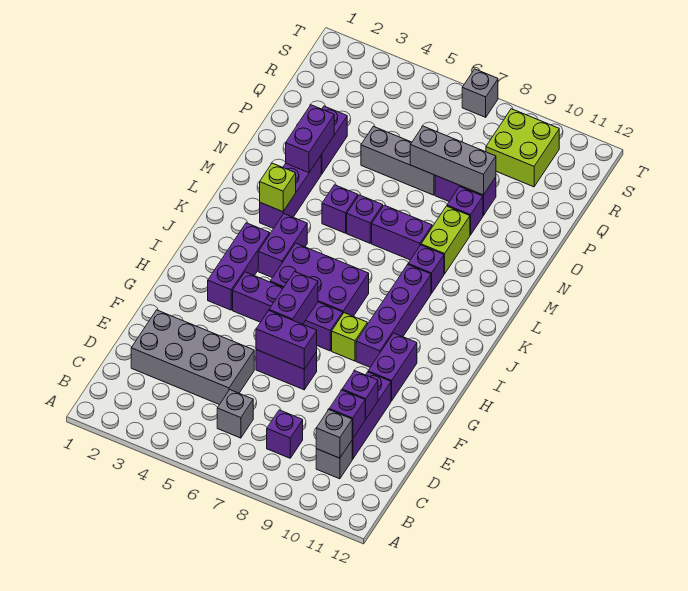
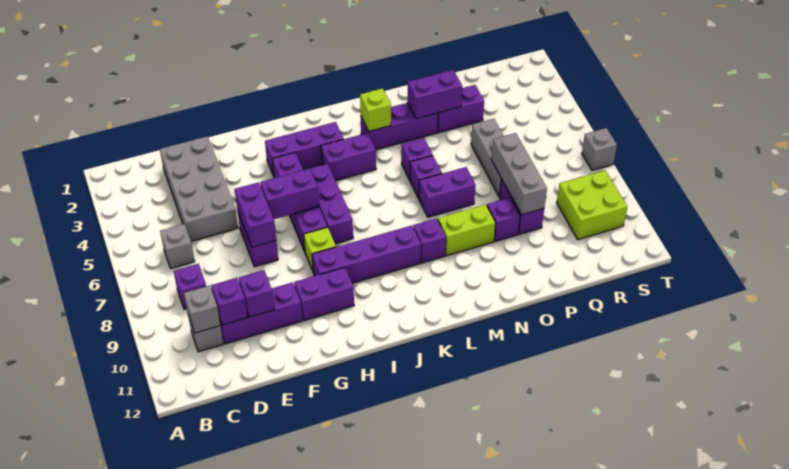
purple brick I5:J7 level 1 -> purple brick I5:I7 level 1
purple brick M7:M8 level 1 -> purple brick M7:N7 level 1

